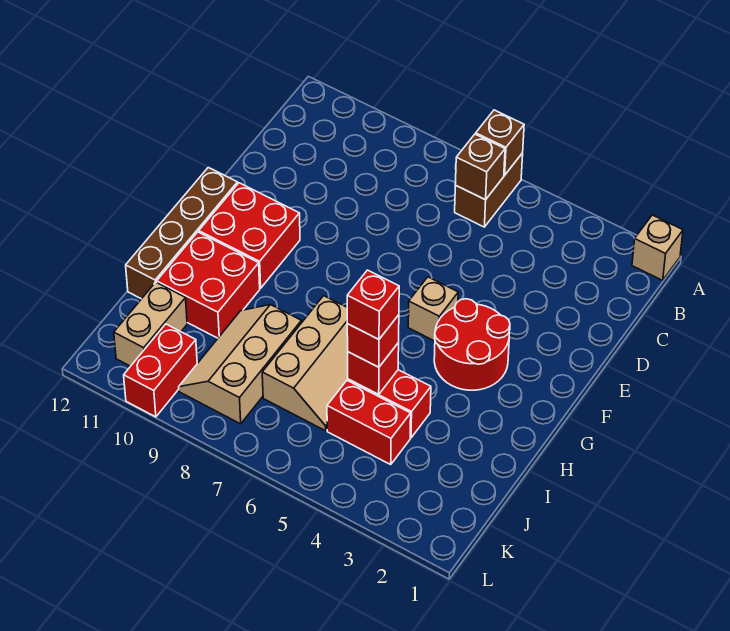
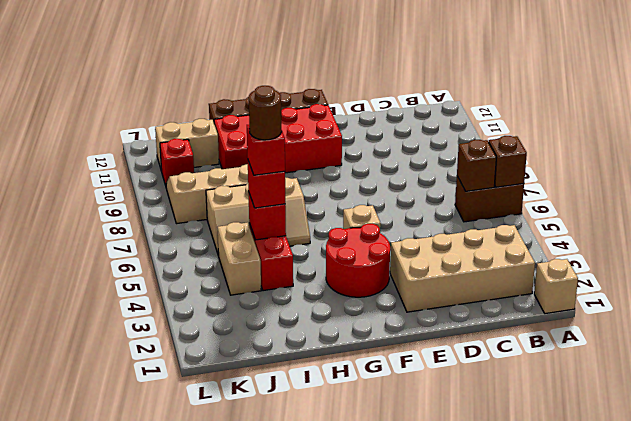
none -> tan brick B2:E3 level 1
none -> brown round brick I5 level 5
red brick J4:J5 level 1 -> tan brick J4:J5 level 1
red brick K10:L10 level 1 -> red brick K10 level 1

